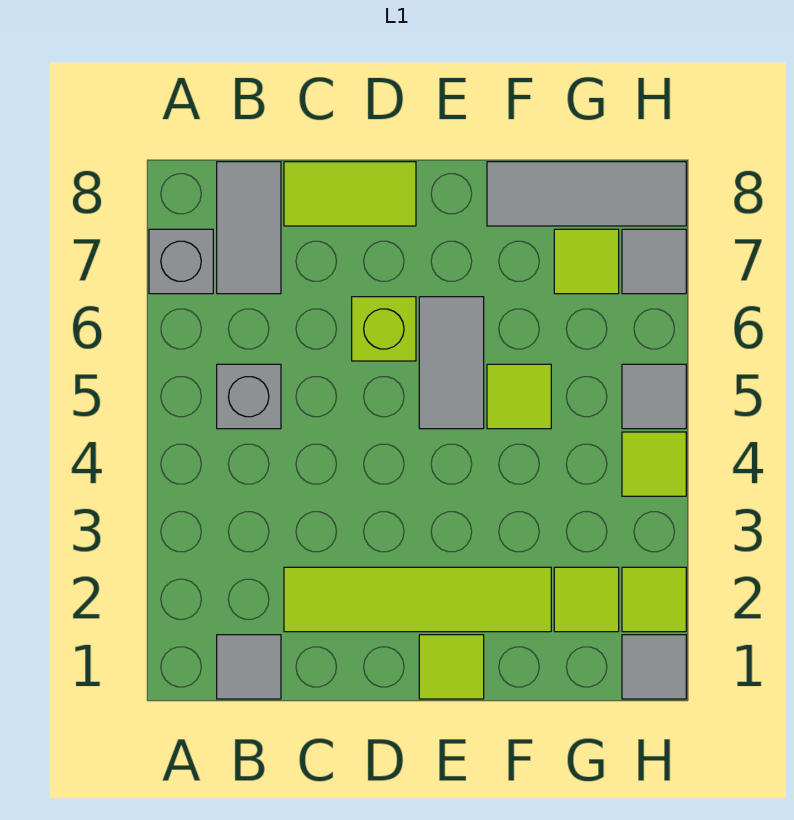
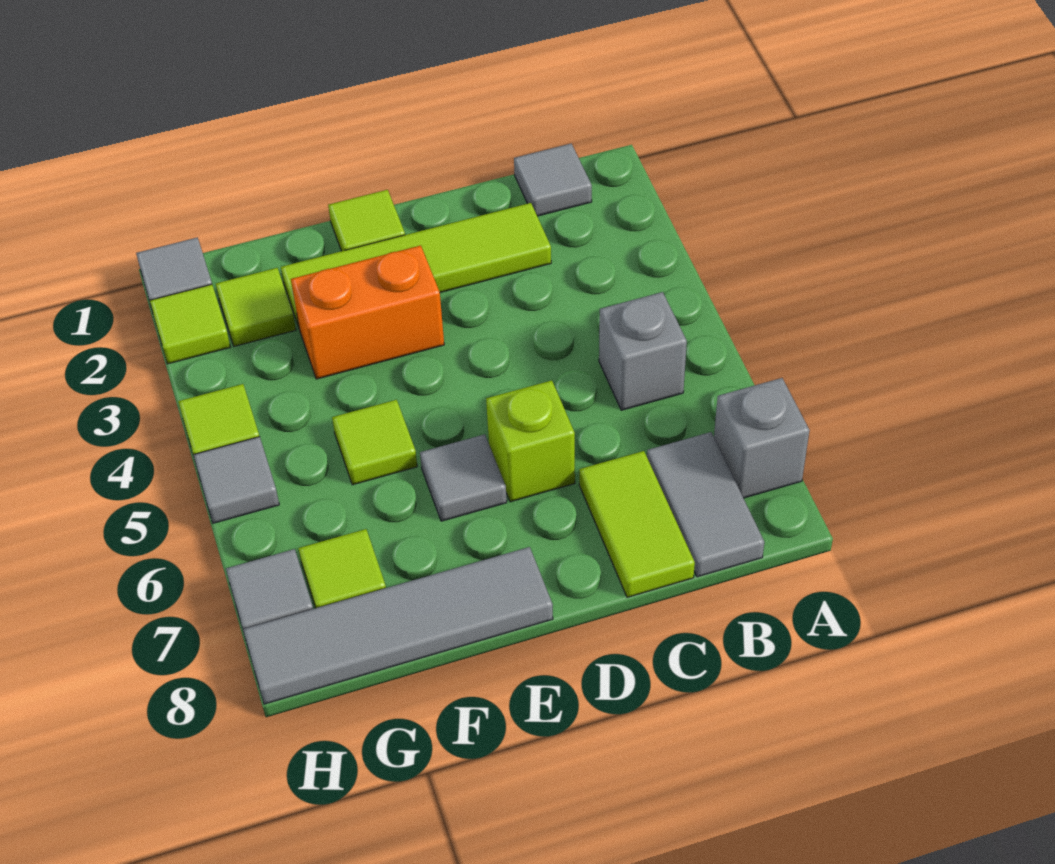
lime tile C8:D8 level 1 -> lime tile C7:C8 level 1
none -> orange brick E3:F3 level 1
grey tile E5:E6 level 1 -> grey tile E6 level 1
grey tile F8:H8 level 1 -> grey tile E8:H8 level 1

